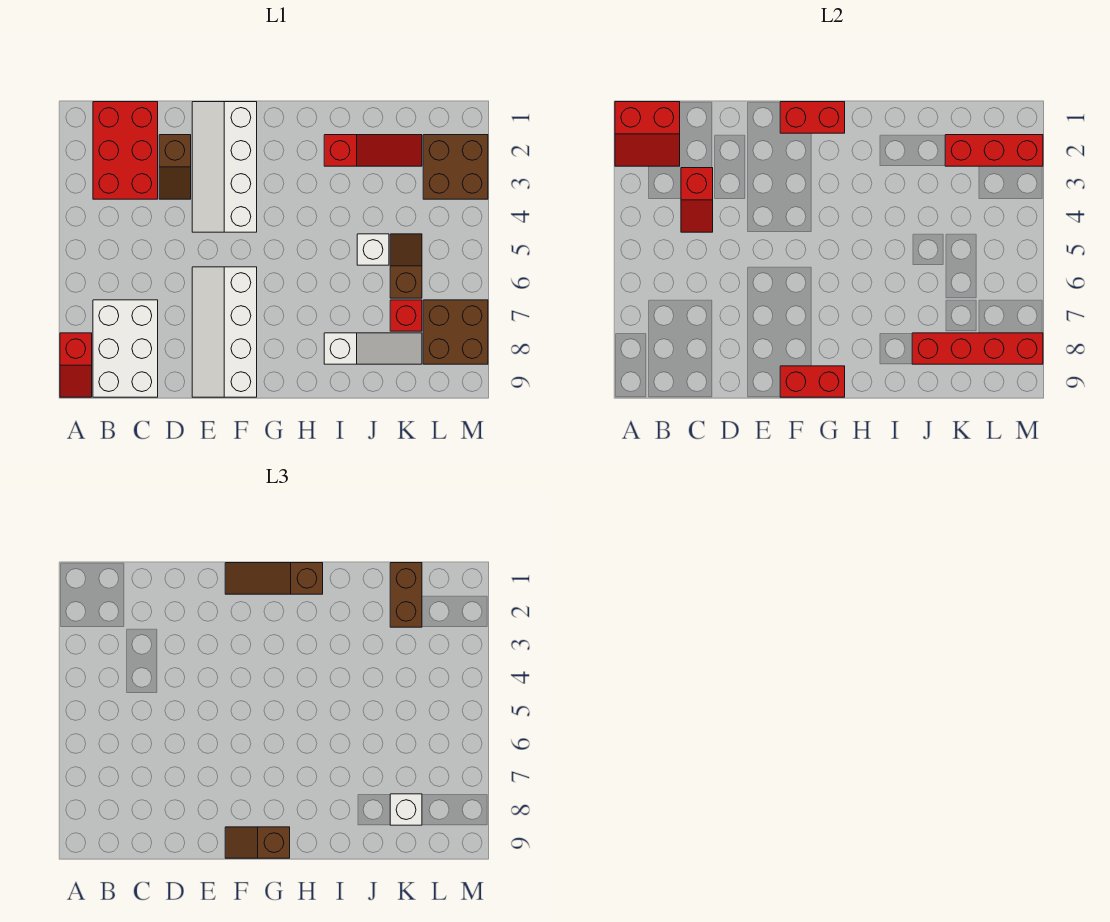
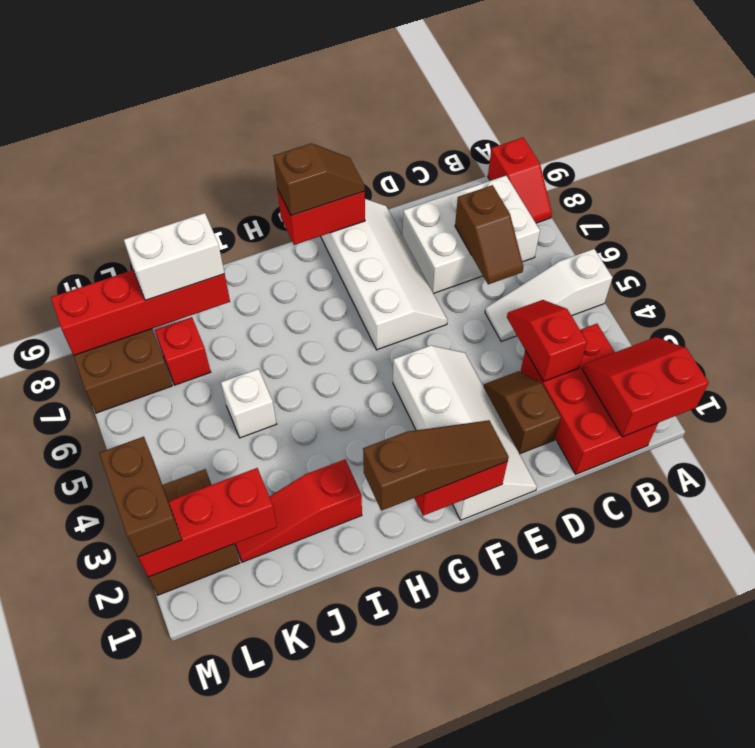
red slope A8:A9 level 1 top 8 -> red slope A8:A9 level 1 top 9
white brick B7:C9 level 1 -> white brick B7:D8 level 1
white slope I8:K8 level 1 top I -> white slope A5:C5 level 1 top A
brown brick K1:K2 level 3 -> brown brick M2:M3 level 3
brown slope K5:K6 level 1 top 6 -> brown slope C6:C7 level 2 top 7
white brick K8 level 3 -> white brick J8:K8 level 3

